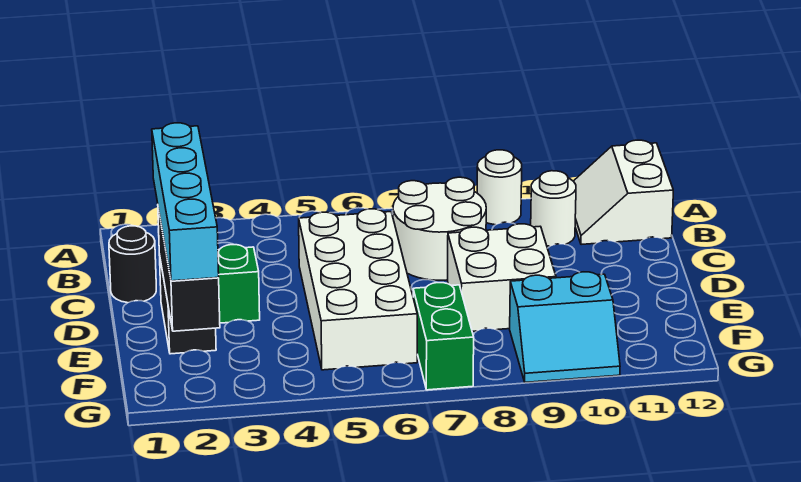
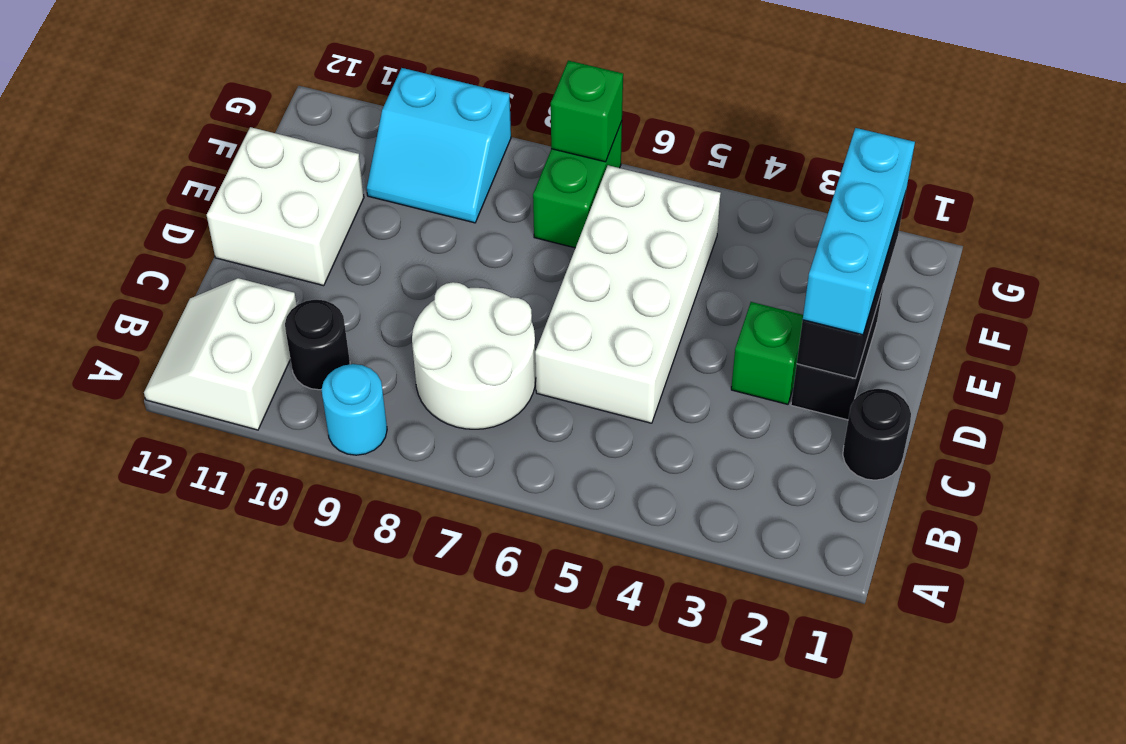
white round brick A9 level 1 -> cyan round brick A9 level 1
white slope A11:B12 level 1 top 12 -> white slope A11:B12 level 1 top 11
white round brick B10 level 1 -> black round brick B10 level 1
cyan brick C2:F2 level 3 -> cyan brick D2:F2 level 3
white brick D8:E9 level 1 -> white brick D11:E12 level 1
cyan slope F9:G10 level 1 top F -> cyan slope F9:G10 level 1 top G
none -> green brick G7 level 2

